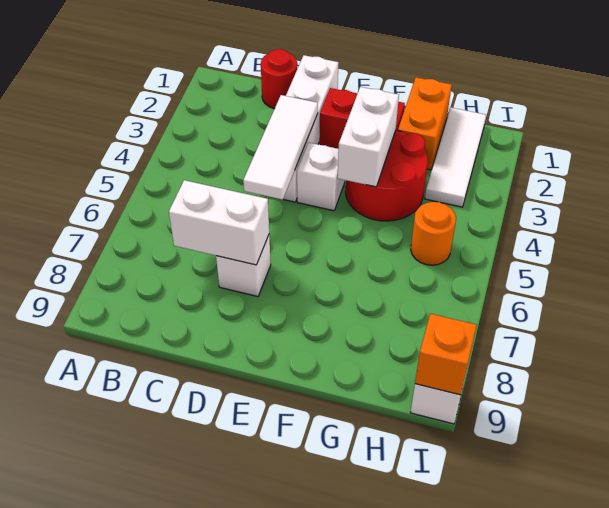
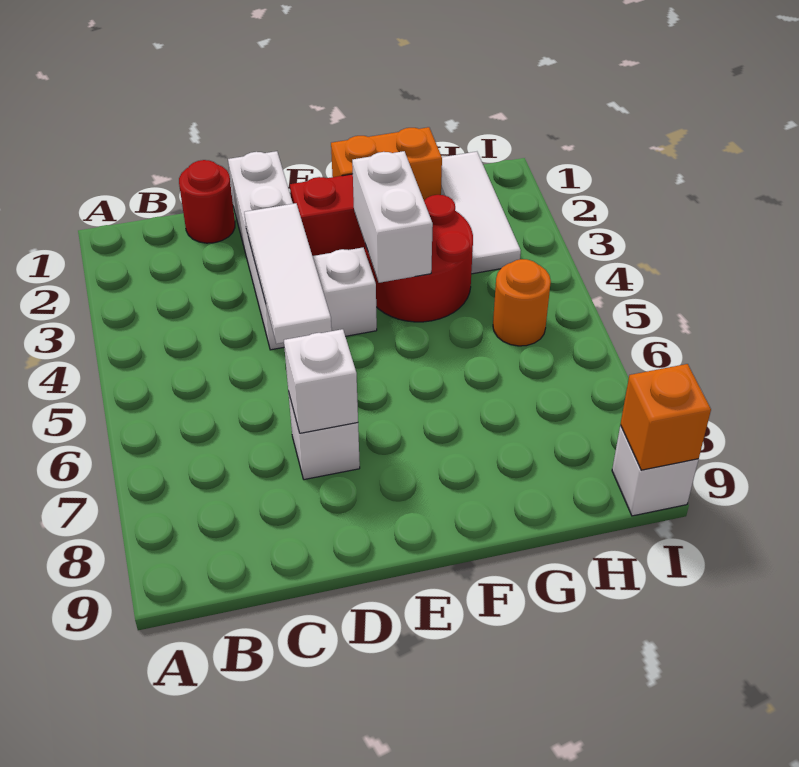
white brick C7:D7 level 2 -> white brick D7 level 2
orange brick G1:G2 level 1 -> orange brick F1:G1 level 1

